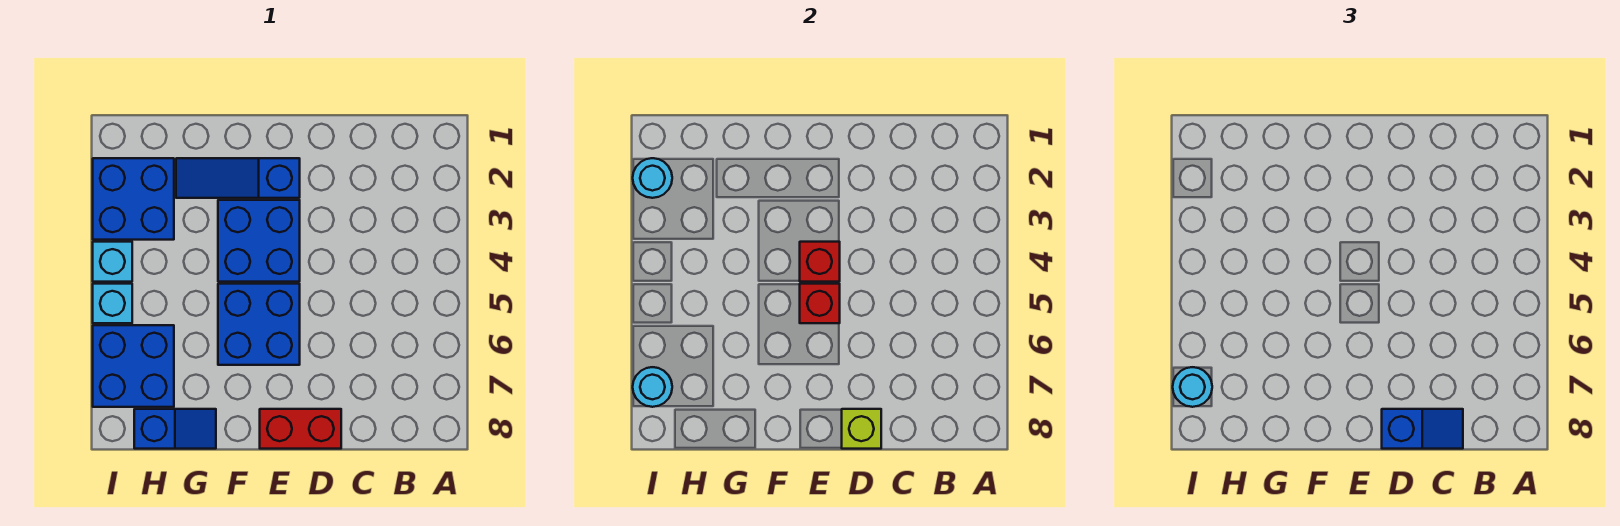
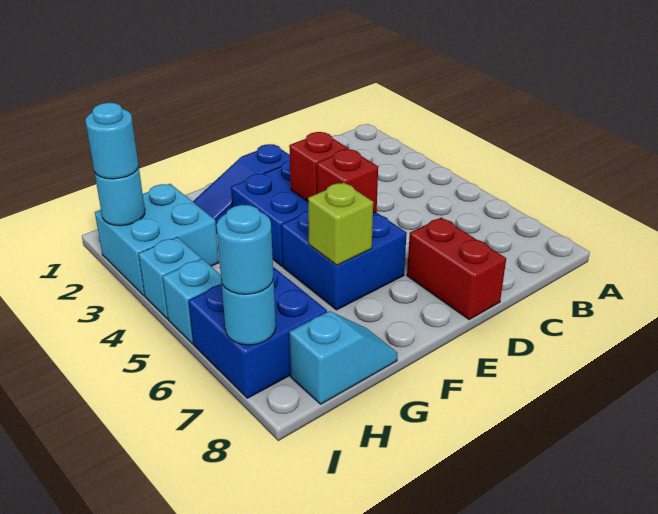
blue slope C8:D8 level 3 top D -> none
red brick D8:E8 level 1 -> red brick D7:D8 level 1
lime brick D8 level 2 -> lime brick F6 level 2
blue slope G8:H8 level 1 top H -> cyan slope G8:H8 level 1 top H
blue brick H2:I3 level 1 -> cyan brick H2:I3 level 1
none -> cyan round brick I2 level 3

